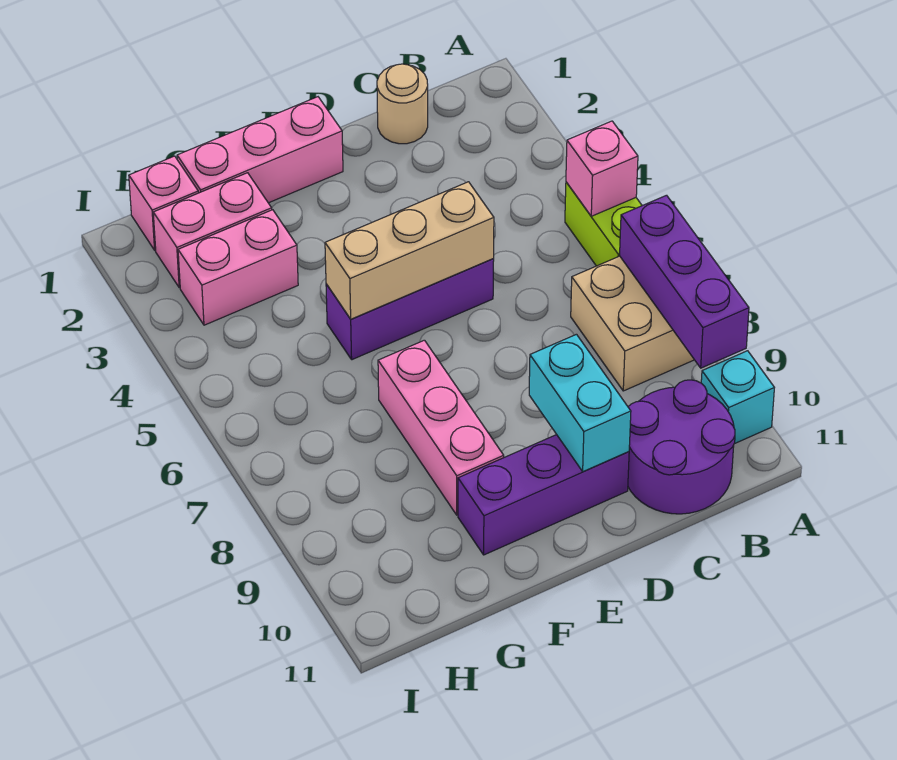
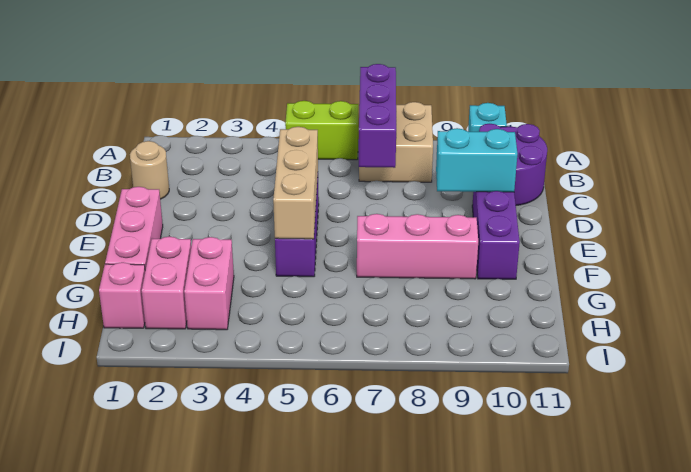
pink brick A5 level 2 -> none
purple brick A7:A9 level 2 -> purple brick A7:C7 level 2

